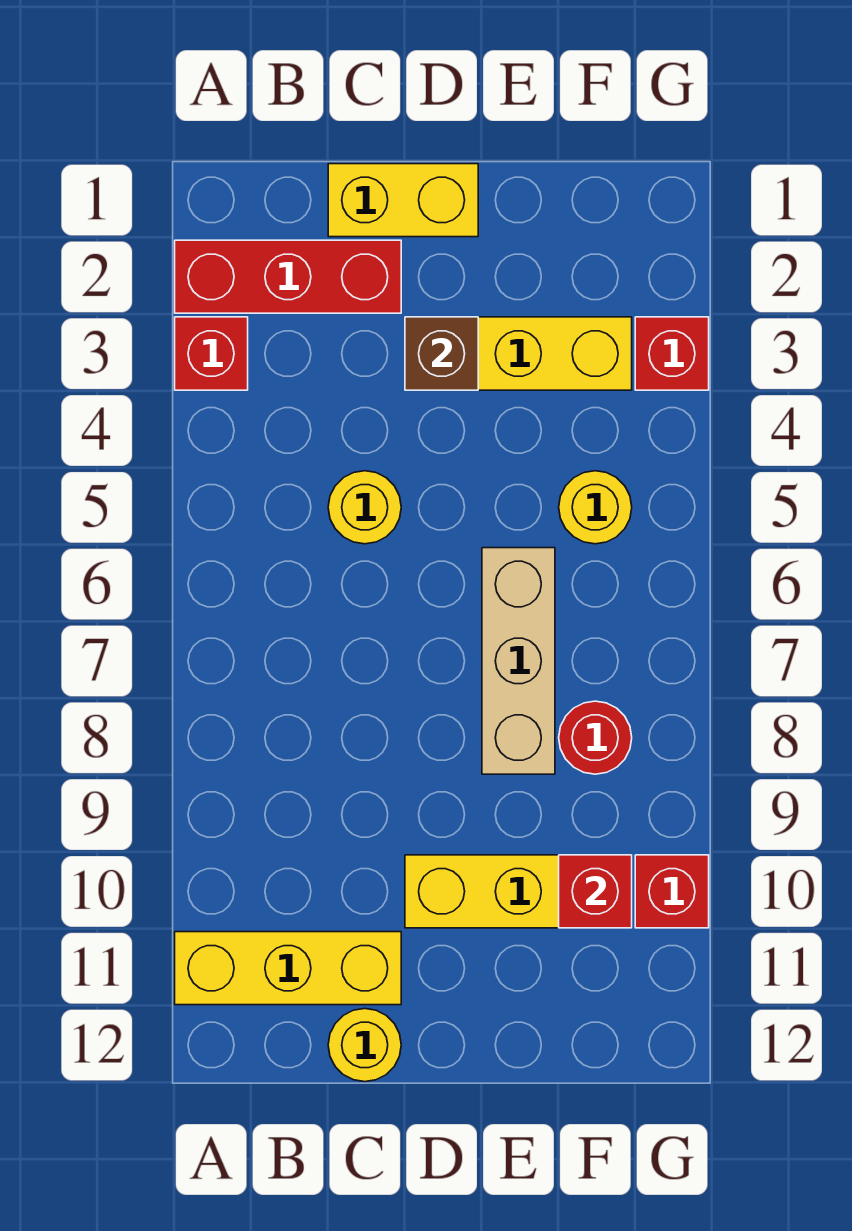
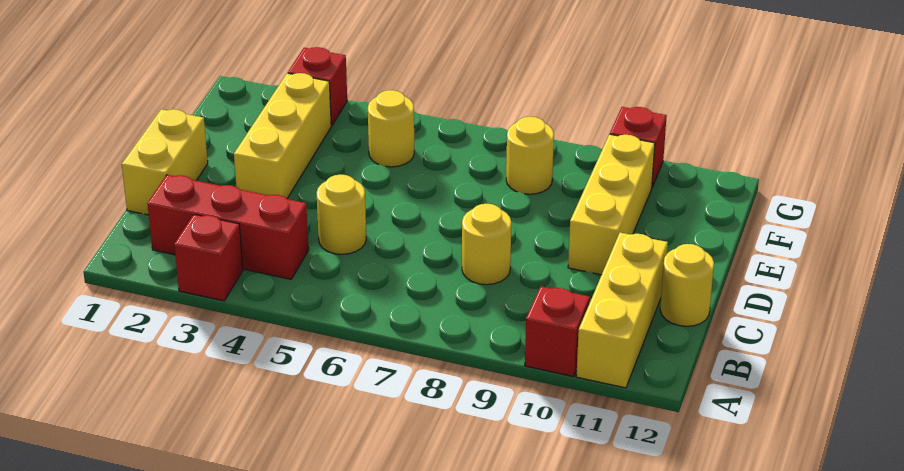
red brick A2:C2 level 1 -> red brick B2:B4 level 1
none -> yellow round brick C8 level 1
brown brick D3 level 2 -> none
tan brick E6:E8 level 1 -> none
red round brick F8 level 1 -> yellow round brick F8 level 1
red brick F10 level 2 -> red brick A10 level 1

